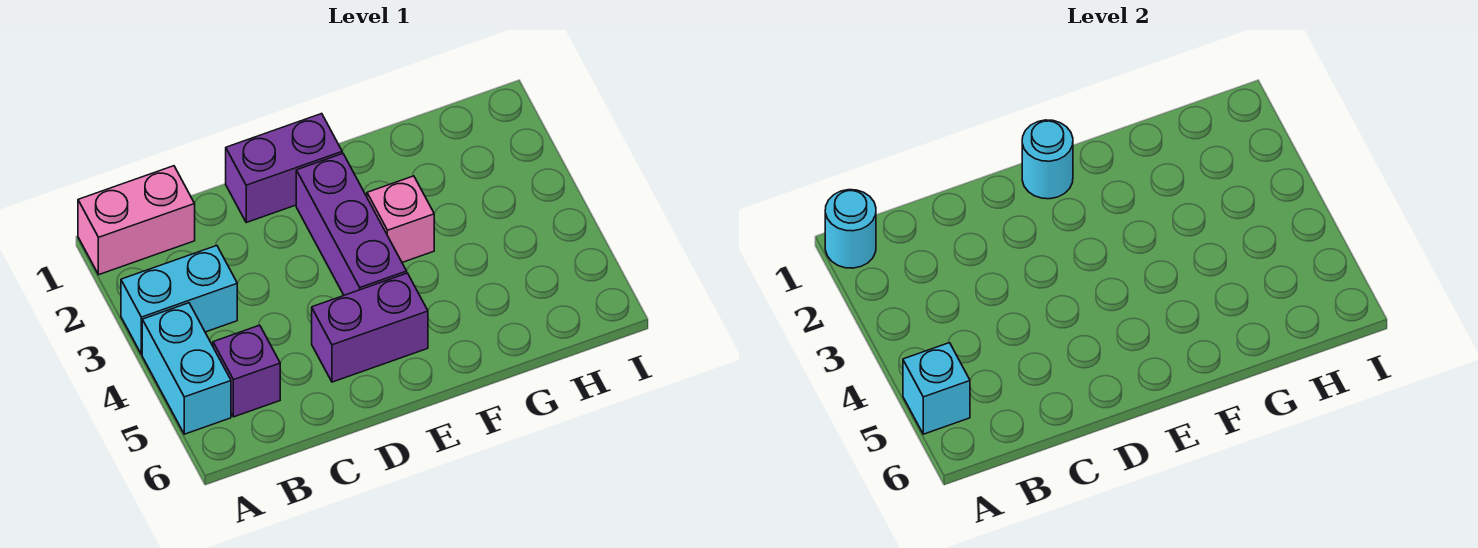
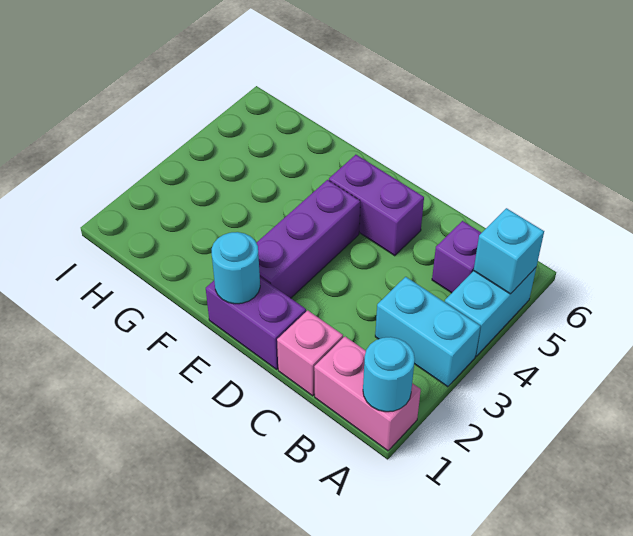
pink brick F3 level 1 -> pink brick C1 level 1

